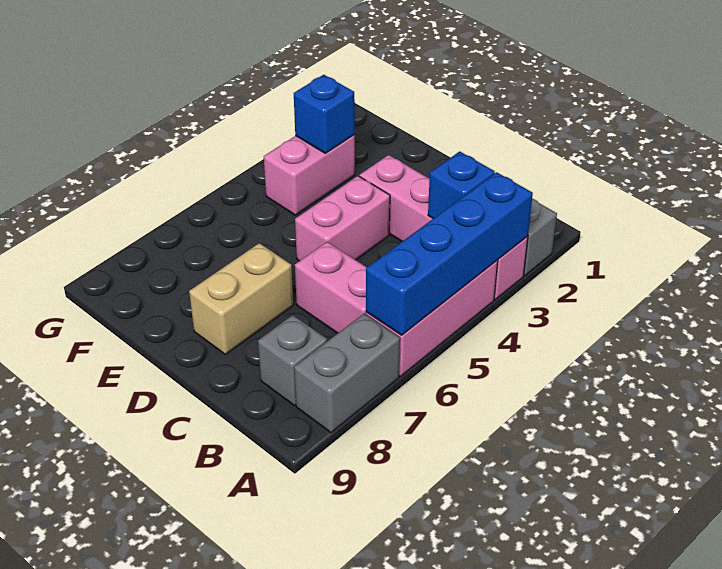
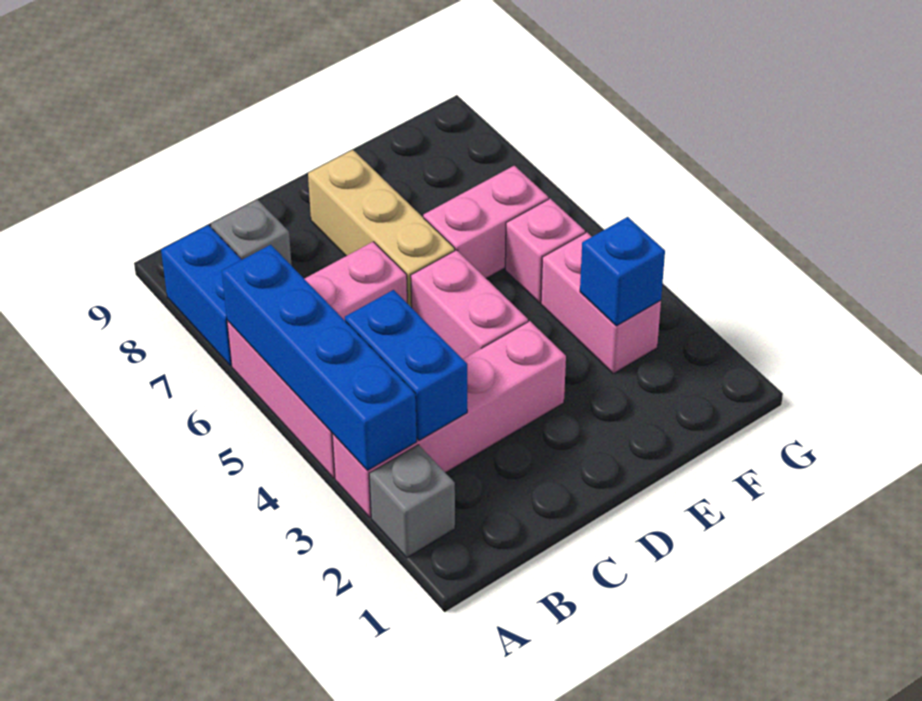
grey brick A7:A8 level 1 -> blue brick A7:A8 level 1
blue brick B3 level 2 -> blue brick B3:B4 level 2
tan brick D7:D8 level 1 -> tan brick D6:D8 level 1
none -> pink brick E6:F6 level 1
none -> pink brick F5 level 1

